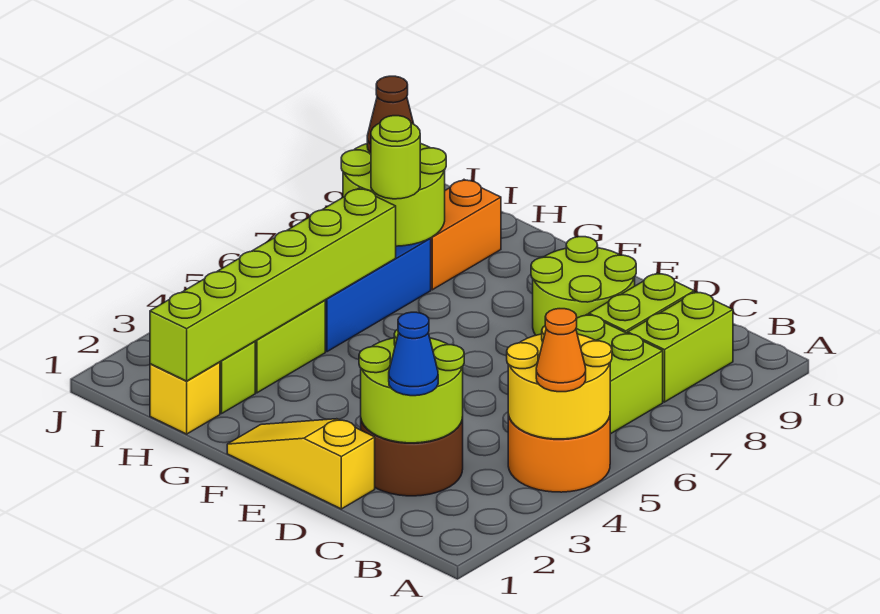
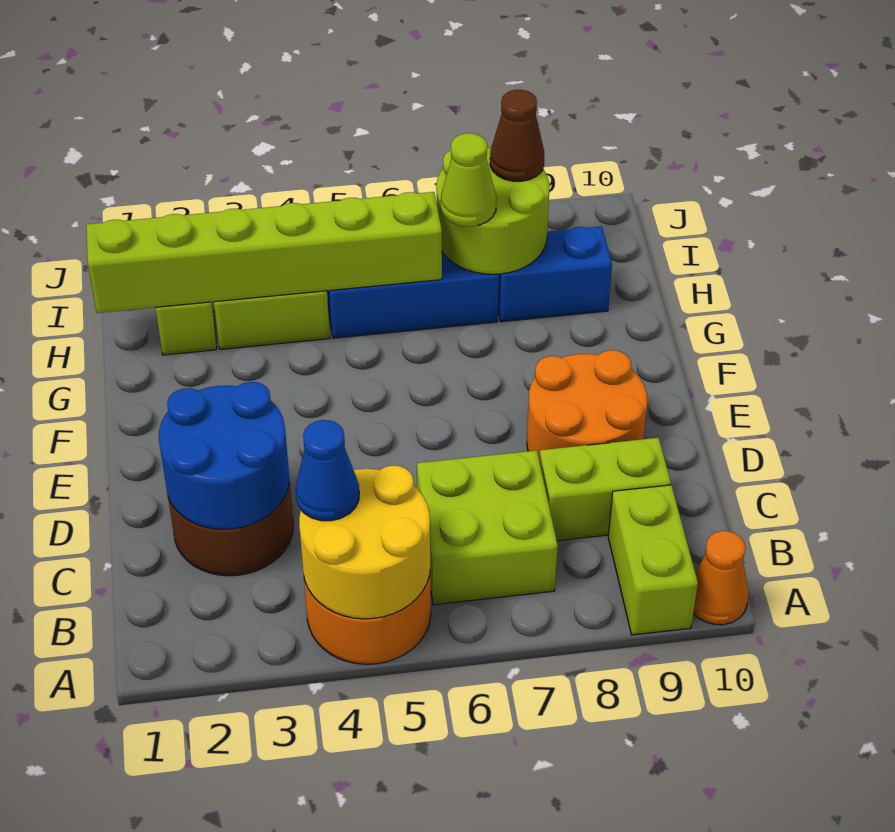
orange cone A4 level 3 -> orange cone A10 level 1
lime brick B8:B9 level 1 -> lime brick A9:B9 level 1
lime round brick C2:D3 level 2 -> blue round brick C2:D3 level 2
blue cone C2 level 3 -> blue cone B4 level 3
yellow slope D1:F1 level 1 top D -> none
lime round brick D8:E9 level 1 -> orange round brick D8:E9 level 1
yellow brick H1 level 1 -> none
lime round brick H7 level 3 -> lime cone H7 level 3
orange brick H8:H9 level 1 -> blue brick H8:H9 level 1

